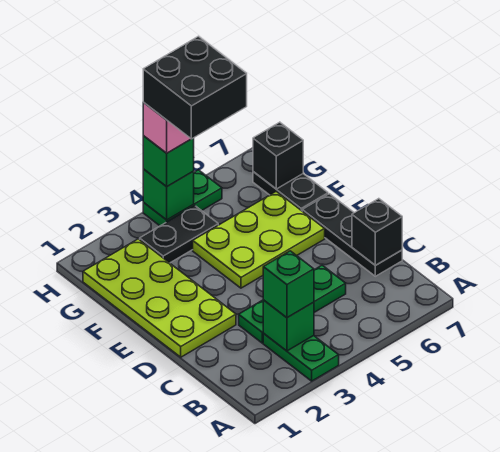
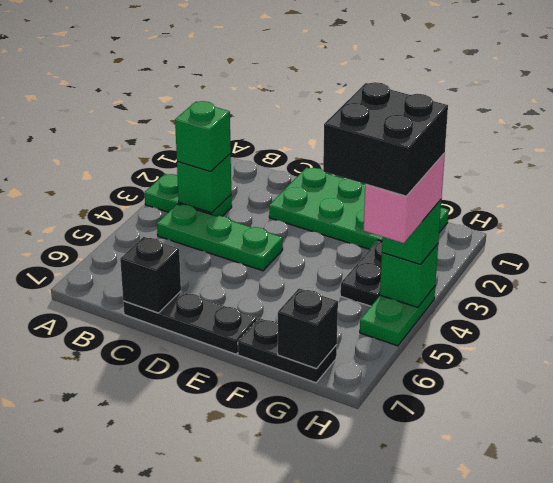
green plate C3:C5 level 1 -> green plate B4:D4 level 1
lime plate D1:G2 level 1 -> green plate D1:G2 level 1
lime plate E4:F6 level 1 -> none

